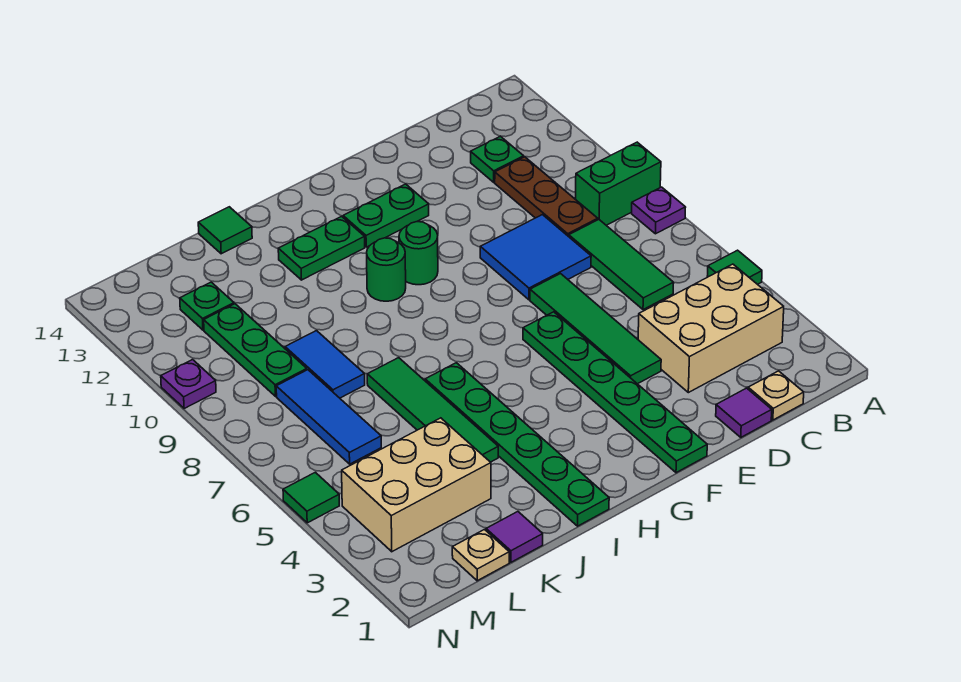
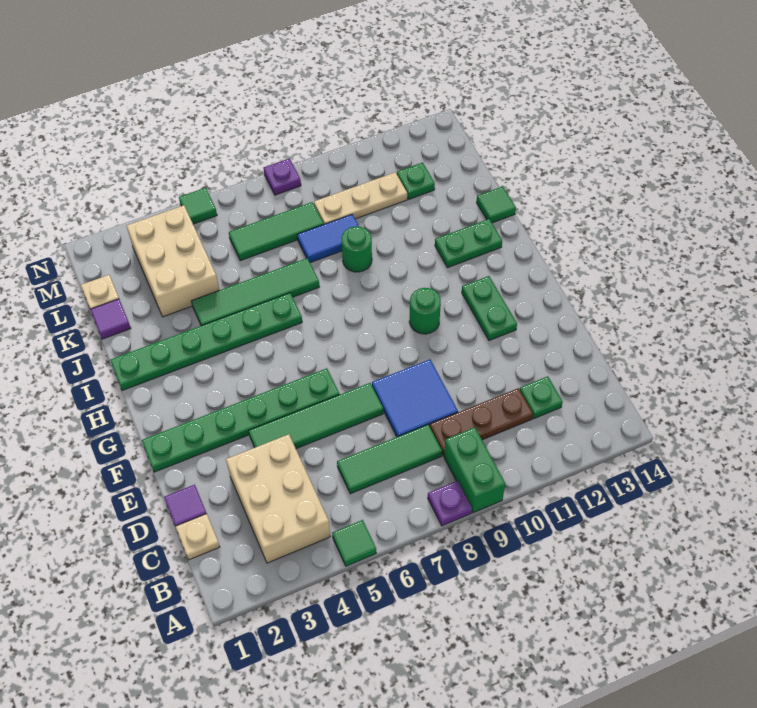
green round brick H10 level 1 -> green round brick J9 level 1
green plate H12:I12 level 1 -> green plate I12:I13 level 1
blue tile L6:L8 level 1 -> green tile L6:L8 level 1
green plate L9:L11 level 1 -> tan plate L9:L11 level 1
purple plate N10 level 1 -> purple plate N8 level 1

